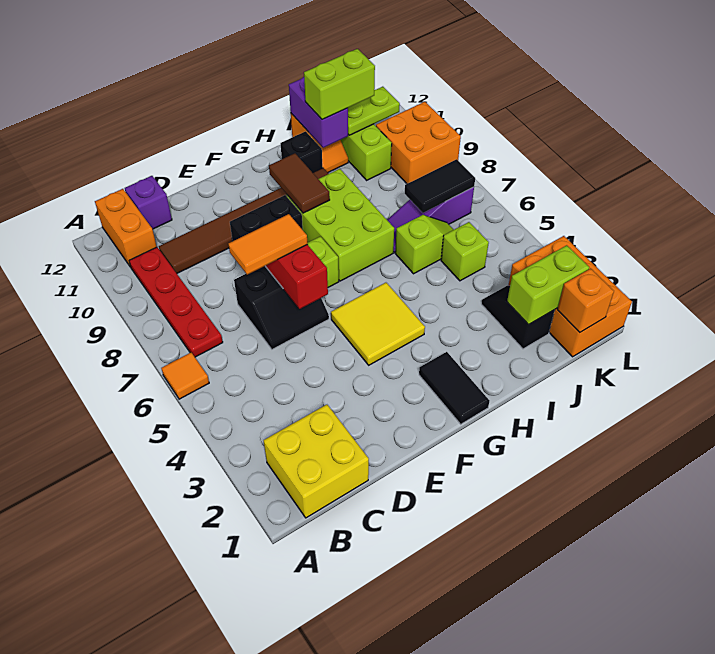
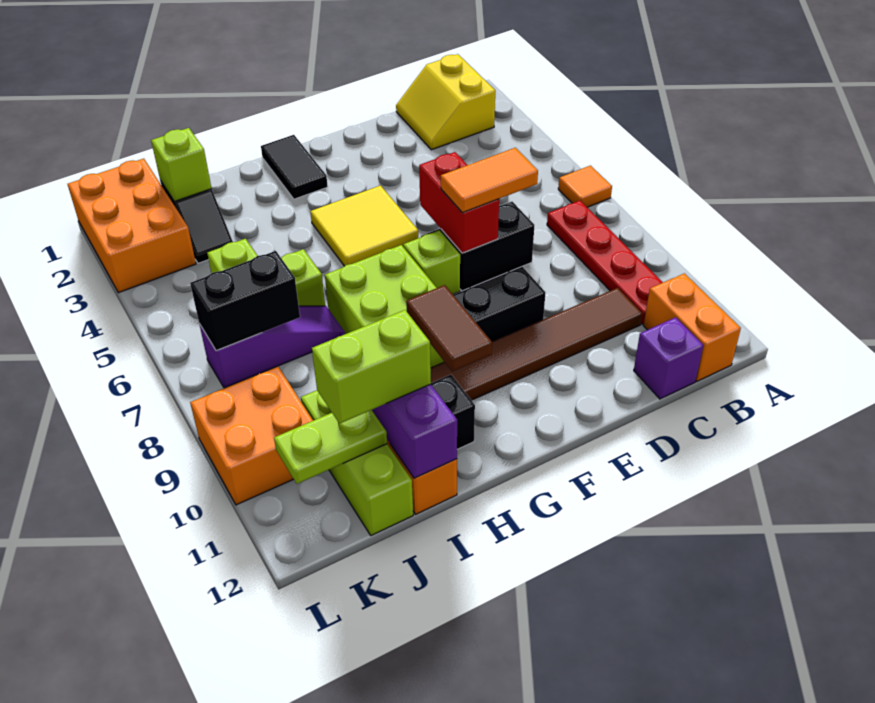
yellow brick B1:C2 level 1 -> yellow slope B1:C2 level 1 top B
lime brick J2:K2 level 2 -> lime brick J2 level 2
black tile J7:K7 level 2 -> black brick J7:K7 level 2
orange brick K1 level 2 -> none

